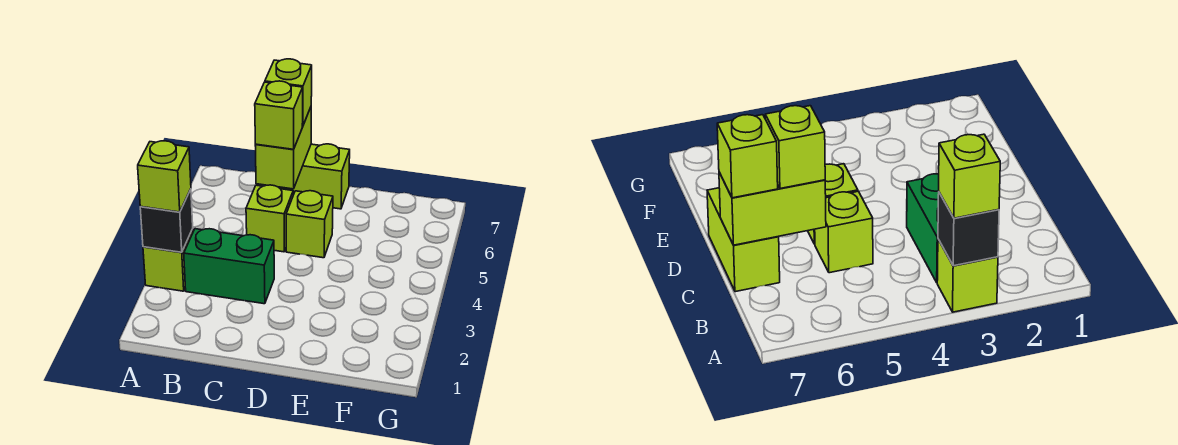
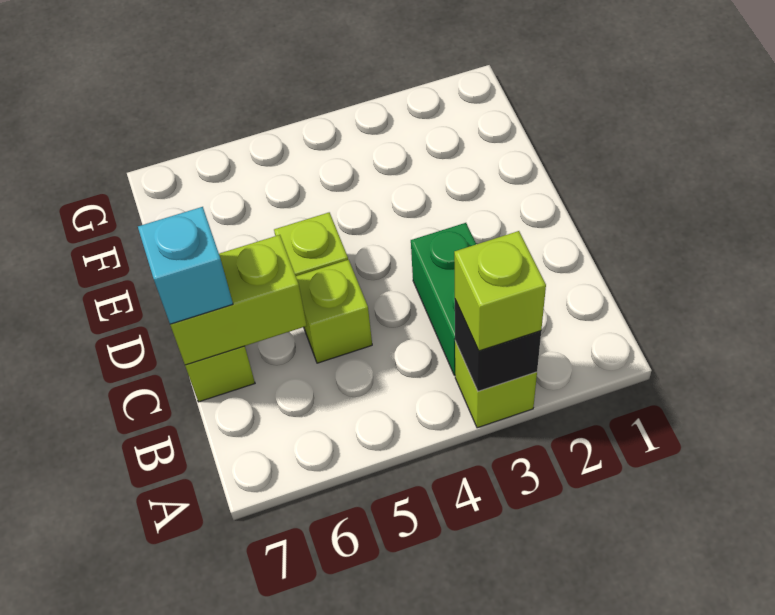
lime brick C6 level 3 -> none
lime brick C7 level 3 -> cyan brick C7 level 3

